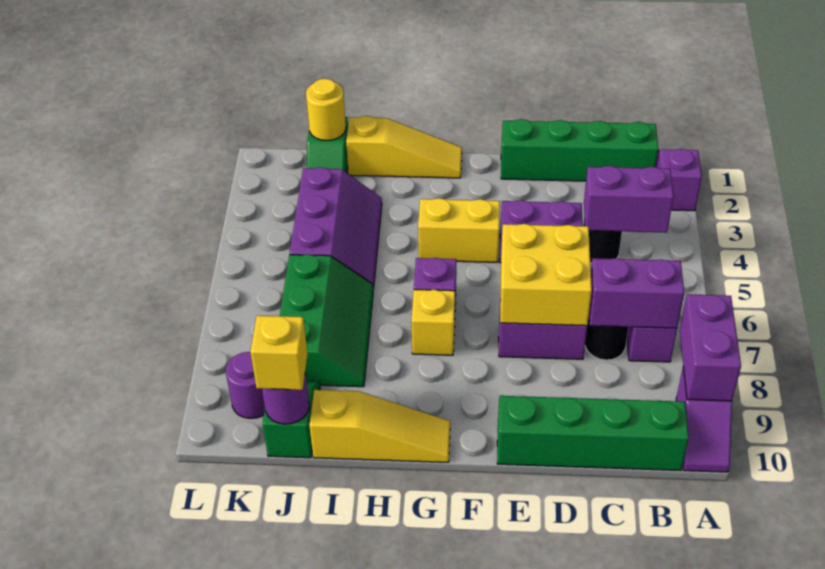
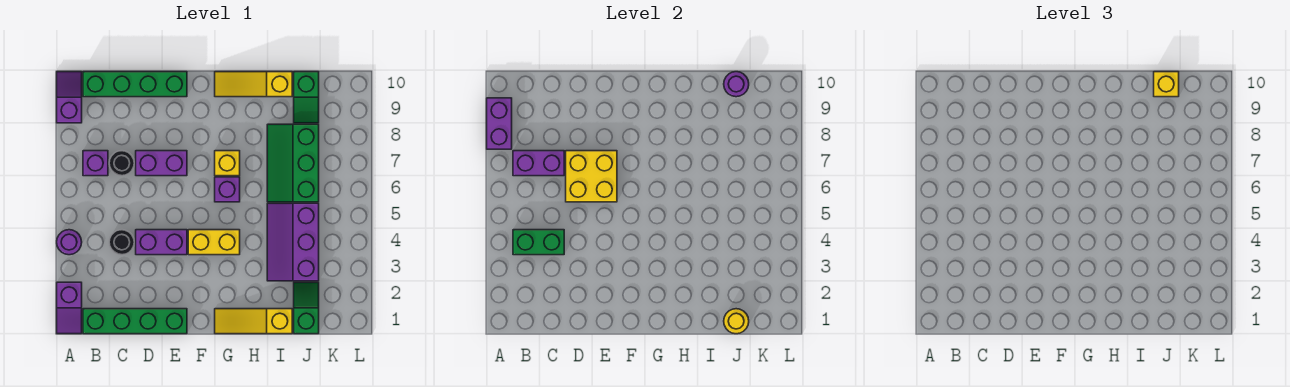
purple brick B4:C4 level 2 -> green brick B4:C4 level 2
purple round brick K9 level 1 -> purple round brick A4 level 1

